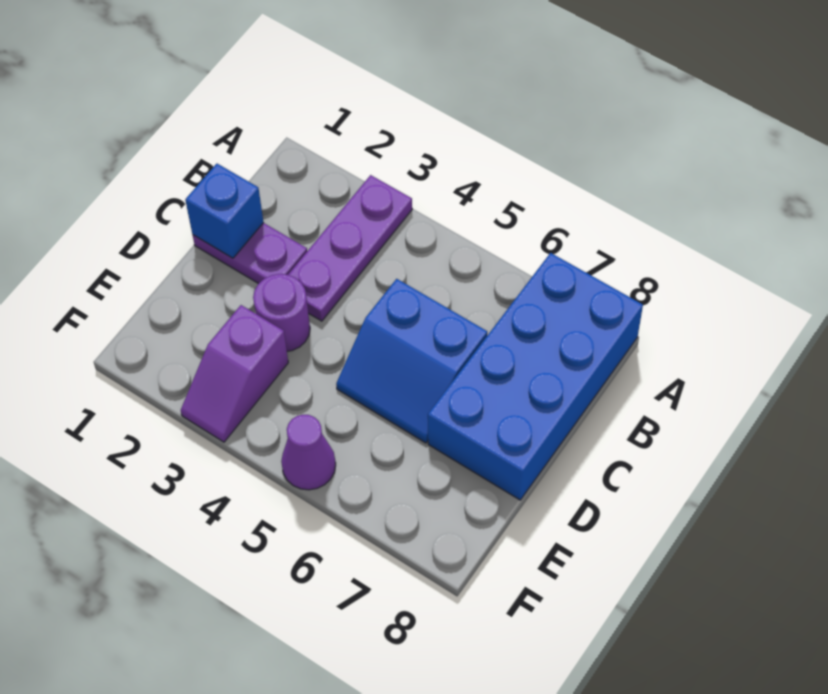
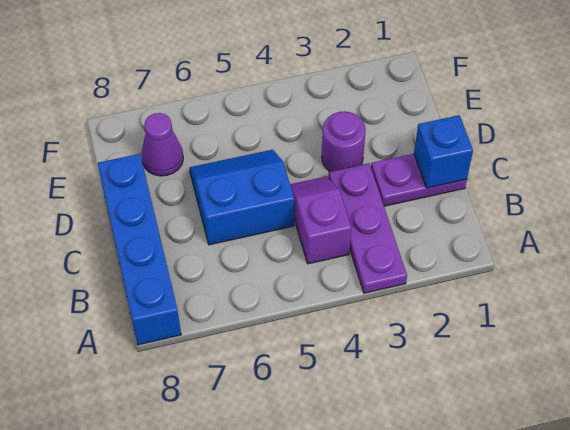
blue brick A7:D8 level 1 -> blue brick A8:D8 level 1
purple slope E3:F3 level 1 top E -> purple slope B4:C4 level 1 top B
purple cone F5 level 1 -> purple cone E7 level 1

